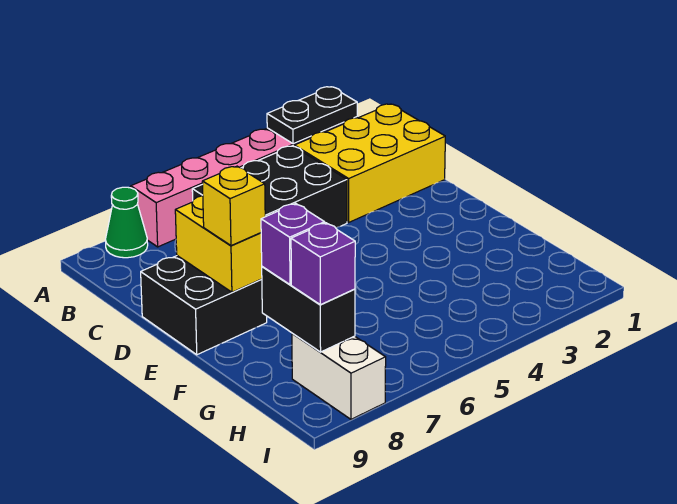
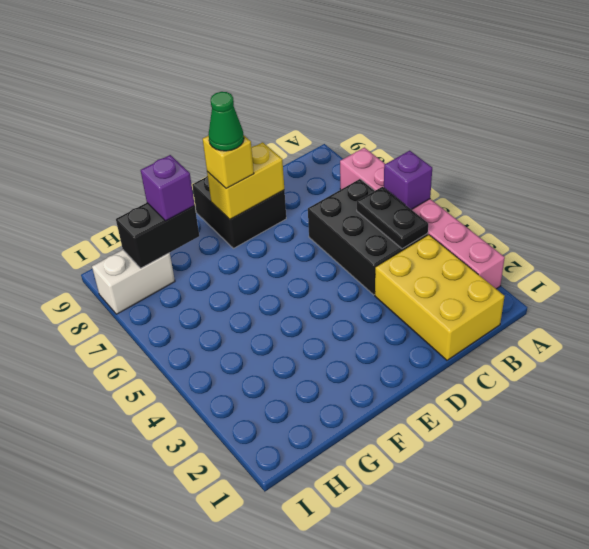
black plate A2:A3 level 2 -> black plate B4:B5 level 2
green cone A8 level 1 -> green cone E8 level 4
purple brick H8 level 3 -> purple brick A5 level 2

